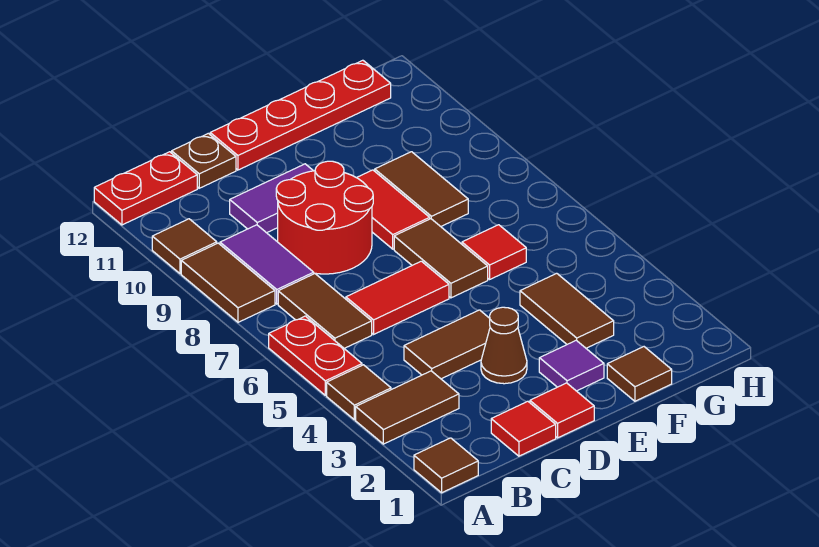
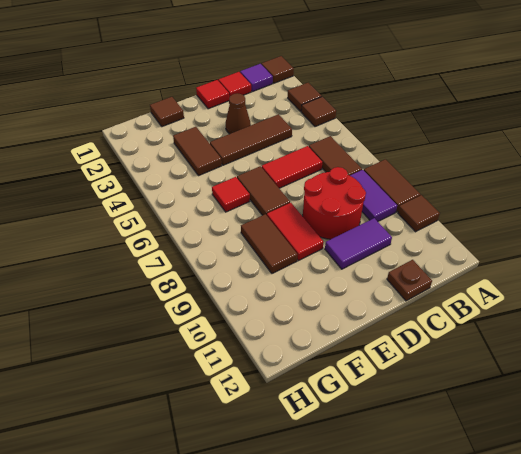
brown tile A3:B3 level 1 -> brown tile A3 level 1
red plate A5:A6 level 1 -> none
red plate A12:B12 level 1 -> none
brown tile C4:D4 level 1 -> brown tile C4:E4 level 1
red plate D12:G12 level 1 -> none
purple tile E2 level 1 -> purple tile B1 level 1

